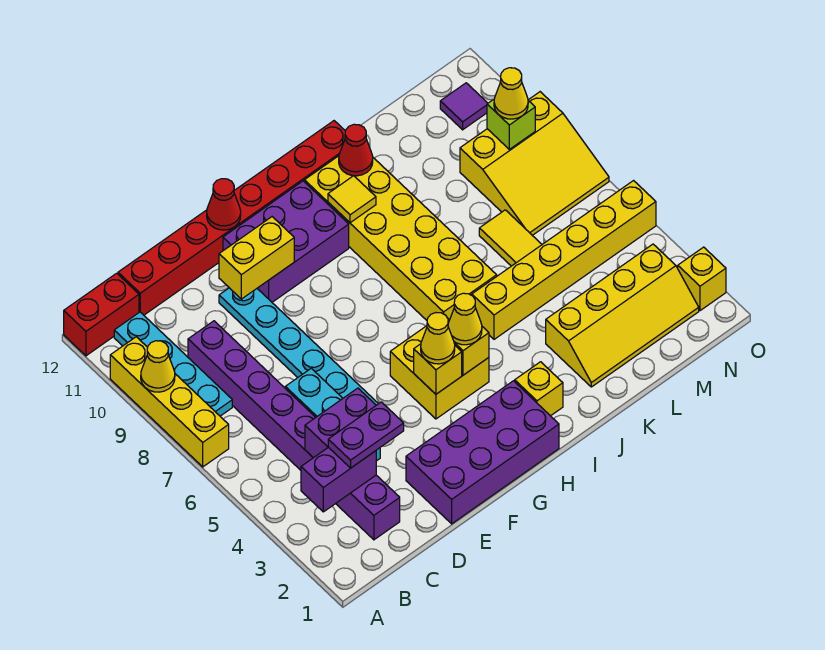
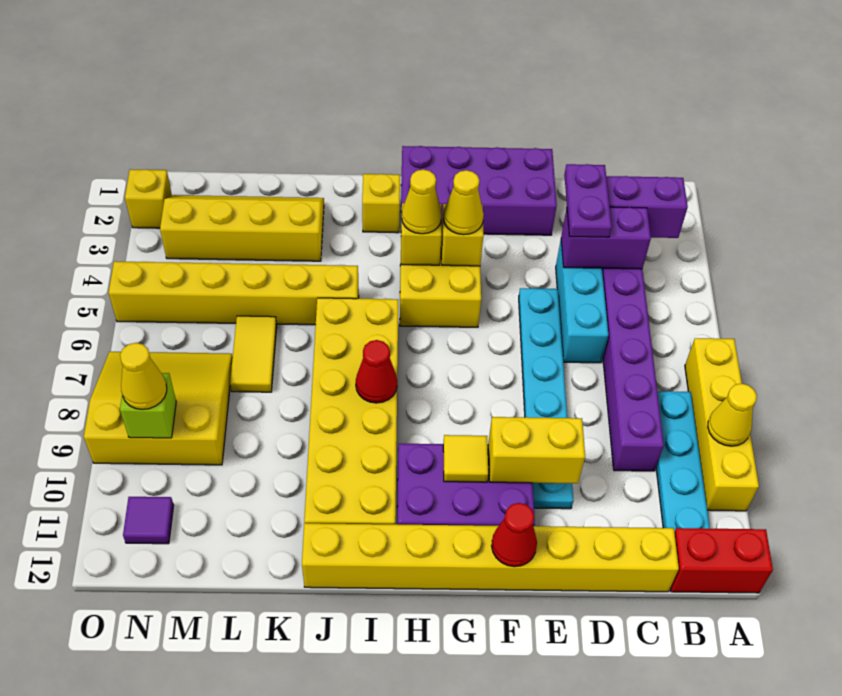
purple plate C3:D3 level 3 -> purple plate D3:D4 level 3
red brick C12:J12 level 1 -> yellow brick C12:J12 level 1
yellow tile I10 level 2 -> yellow tile G10 level 2
red cone J11 level 2 -> red cone I8 level 2

